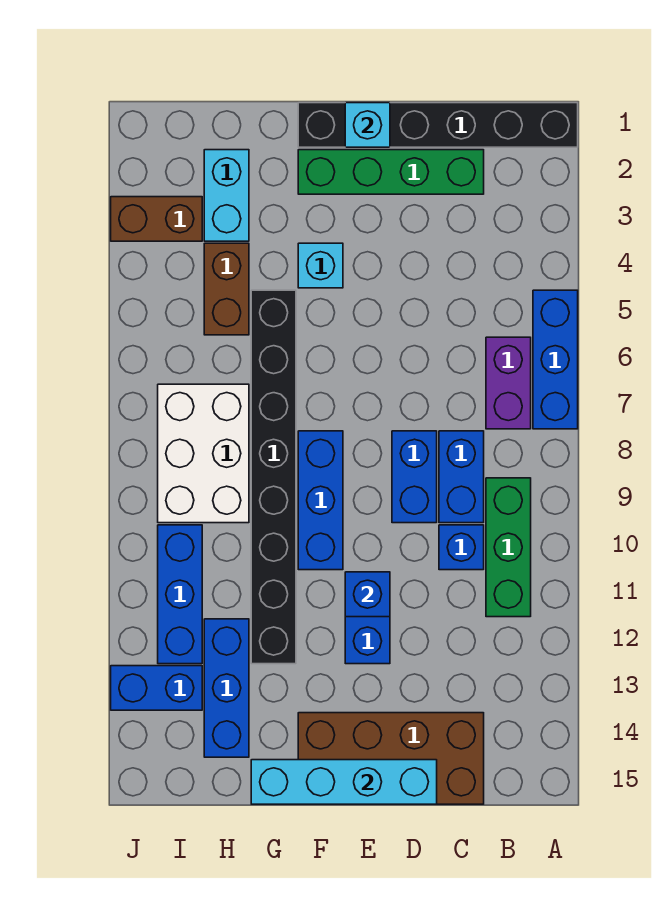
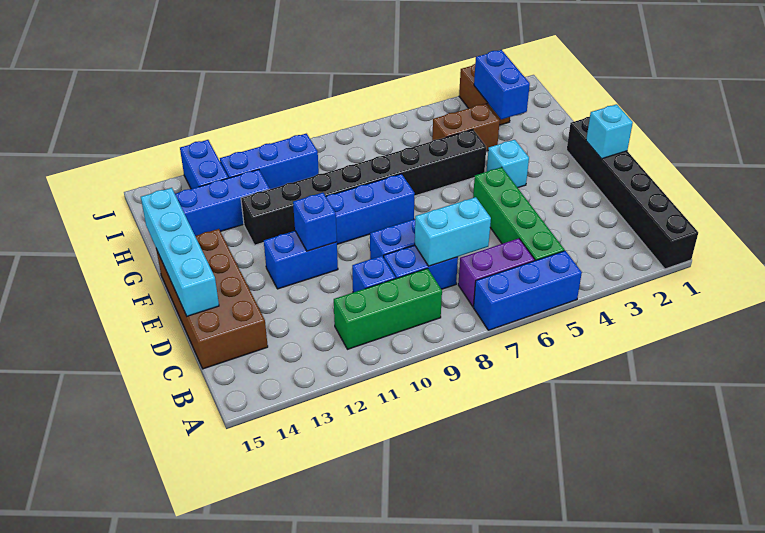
green brick C2:F2 level 1 -> green brick B5:E5 level 1
cyan brick H2:H3 level 1 -> cyan brick C7:C8 level 2
none -> blue brick H3:I3 level 2
white brick H7:I9 level 1 -> none

